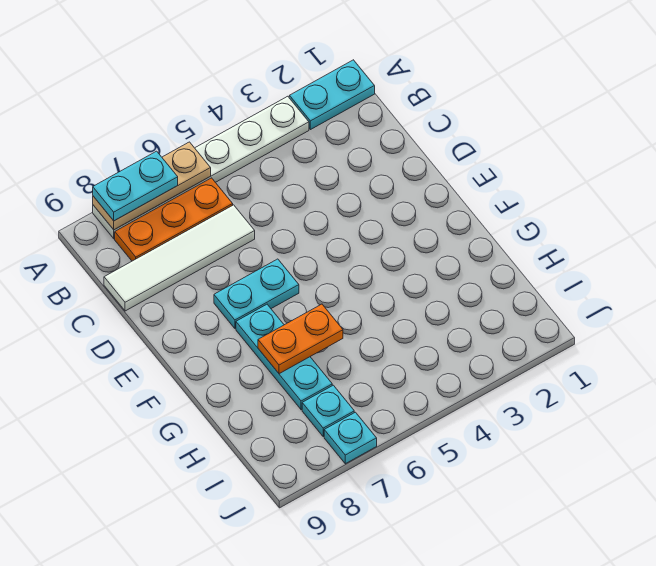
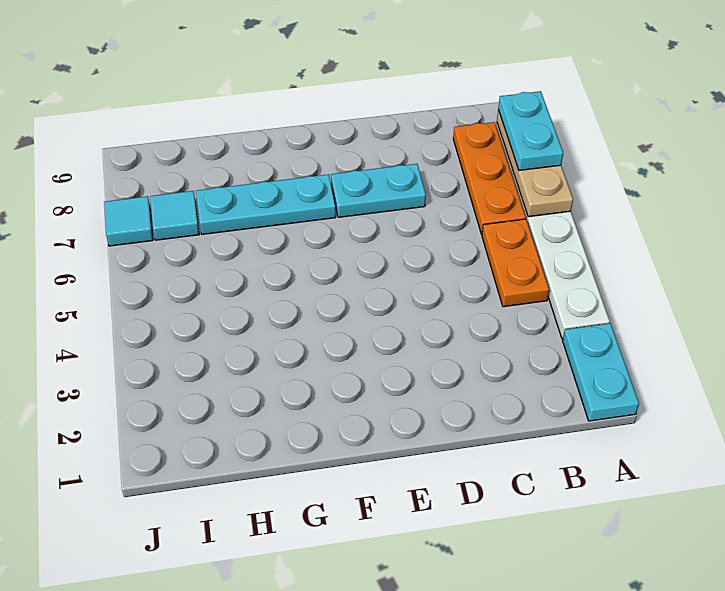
white tile C6:C9 level 1 -> none
cyan plate E6:E7 level 1 -> cyan plate D7:E7 level 1
orange plate G6:G7 level 2 -> orange plate B4:B5 level 1
cyan plate I7 level 1 -> cyan tile I7 level 1
cyan plate J7 level 1 -> cyan tile J7 level 1

